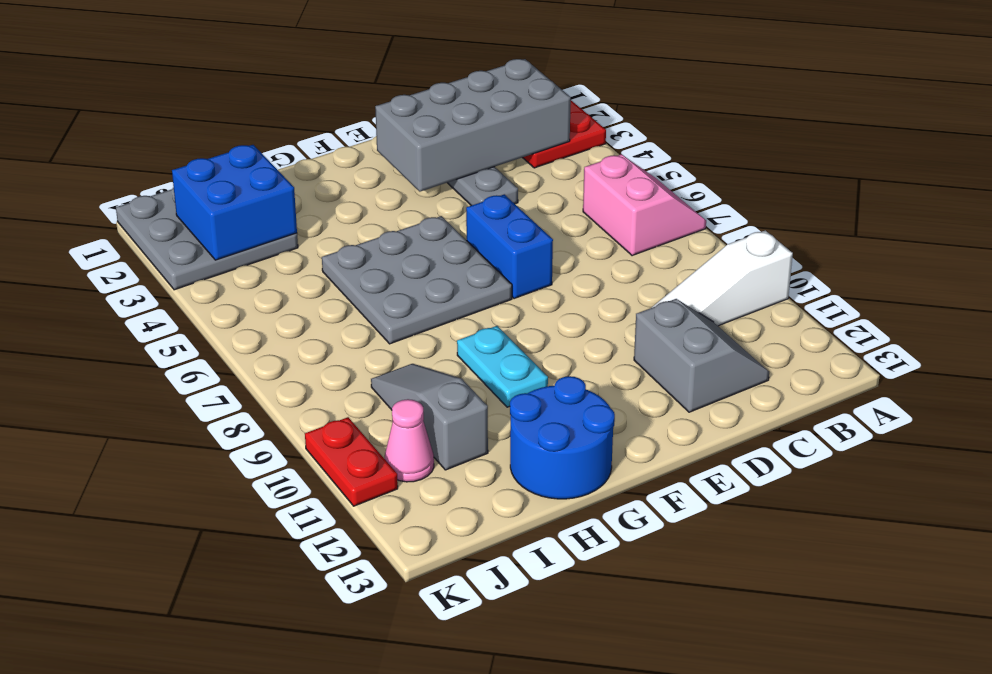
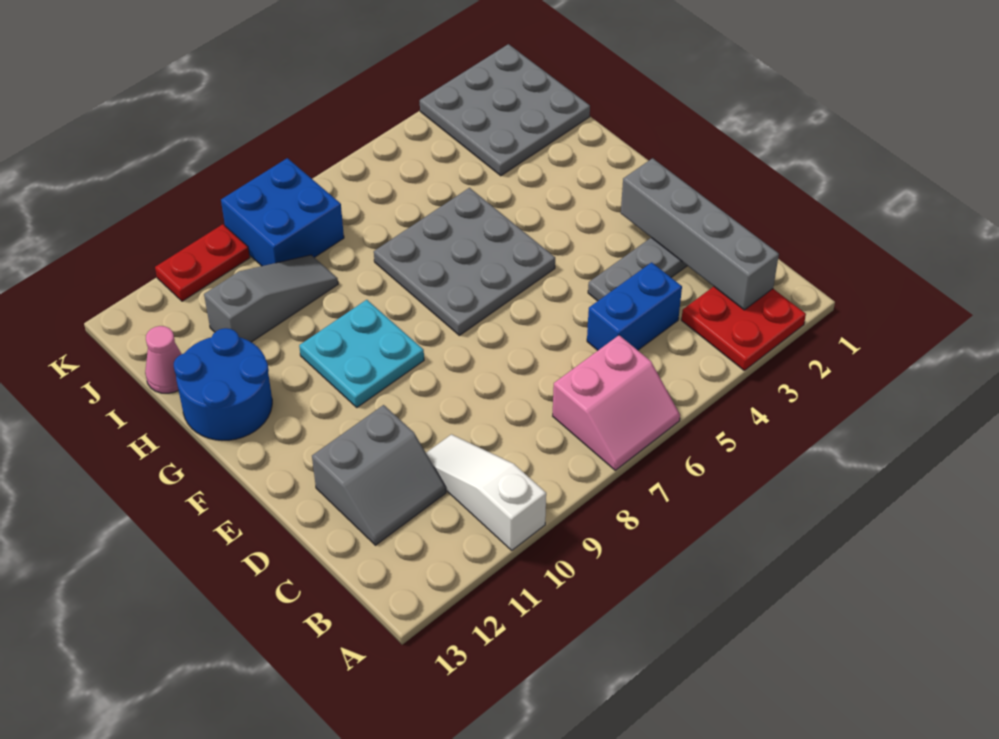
grey brick B2:E3 level 2 -> grey brick B2:E2 level 2
blue brick E6:E7 level 1 -> blue brick C4:C5 level 1
cyan plate G9:G10 level 1 -> cyan plate F9:G10 level 1
blue brick I2:J3 level 2 -> blue brick J8:K9 level 1
pink cone J11 level 1 -> pink cone I13 level 1

